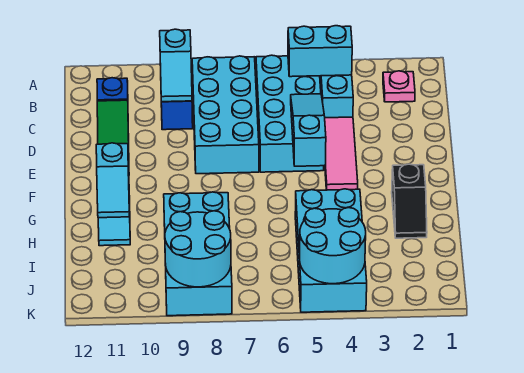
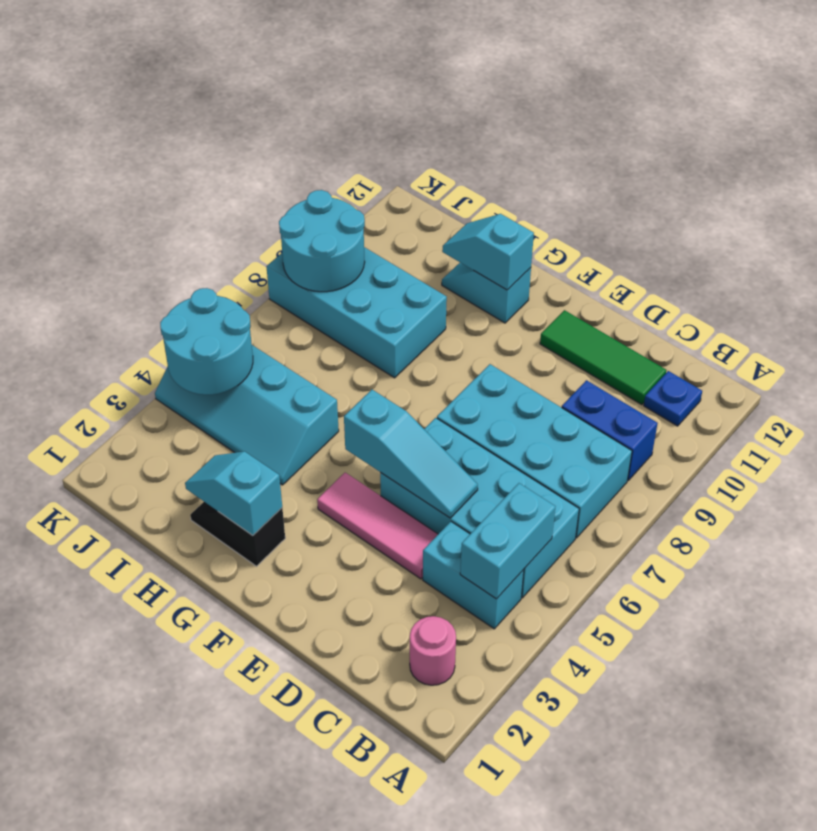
pink plate B2 level 1 -> pink round brick B2 level 1
cyan slope B9:C9 level 2 top B -> cyan slope G2:H2 level 2 top G
cyan brick H4:K5 level 1 -> cyan slope H4:K5 level 1 top 5

